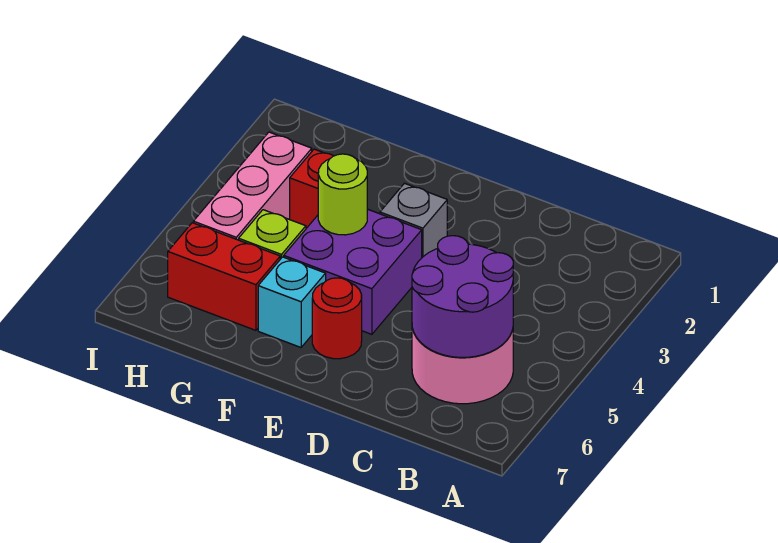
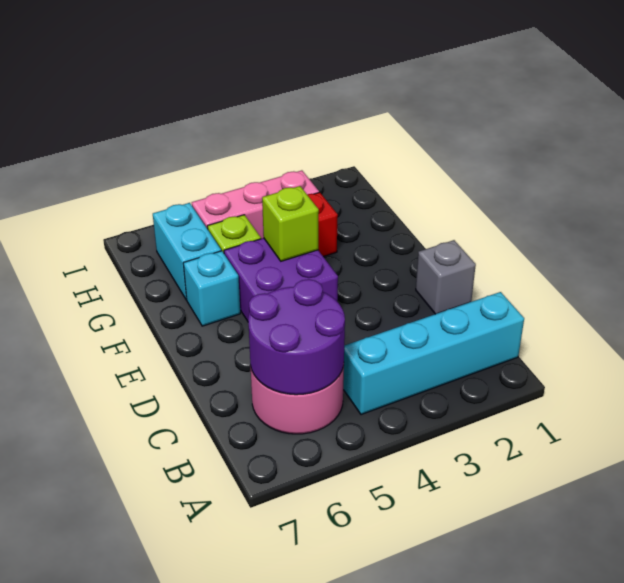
none -> cyan brick B1:B4 level 1
grey brick E3 level 1 -> grey brick D1 level 1
red round brick E6 level 1 -> none
lime round brick F4 level 2 -> lime brick F4 level 2
red brick G6:H6 level 1 -> cyan brick G6:H6 level 1

